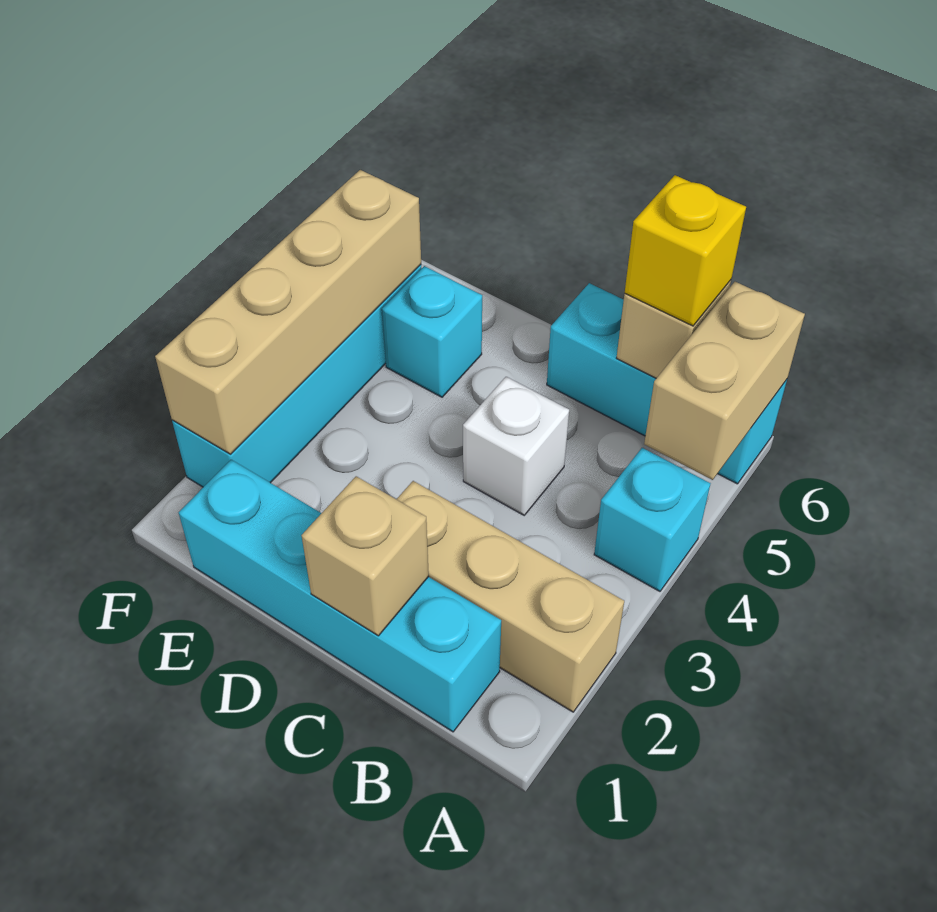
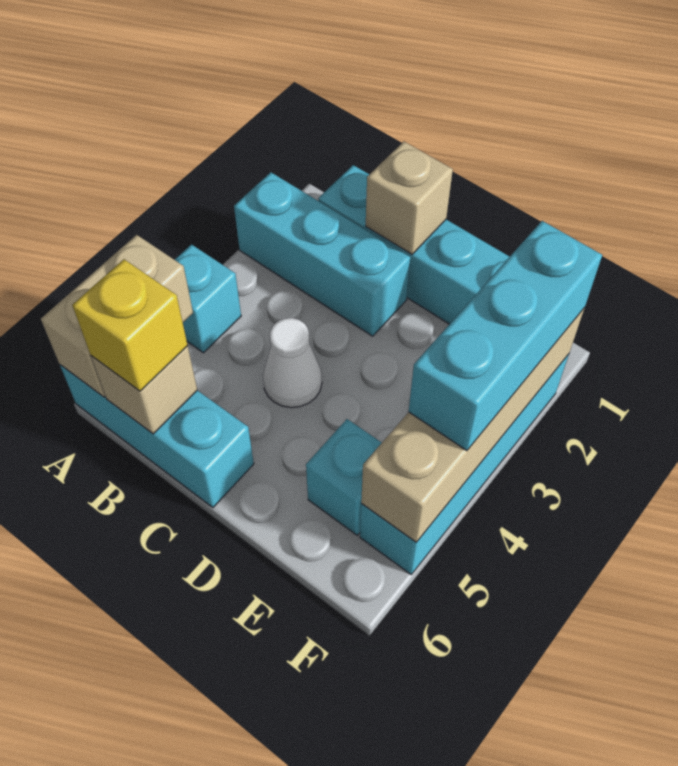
tan brick A2:C2 level 1 -> cyan brick A2:C2 level 1
white brick C4 level 1 -> white cone C4 level 1
none -> cyan brick F2:F4 level 3

